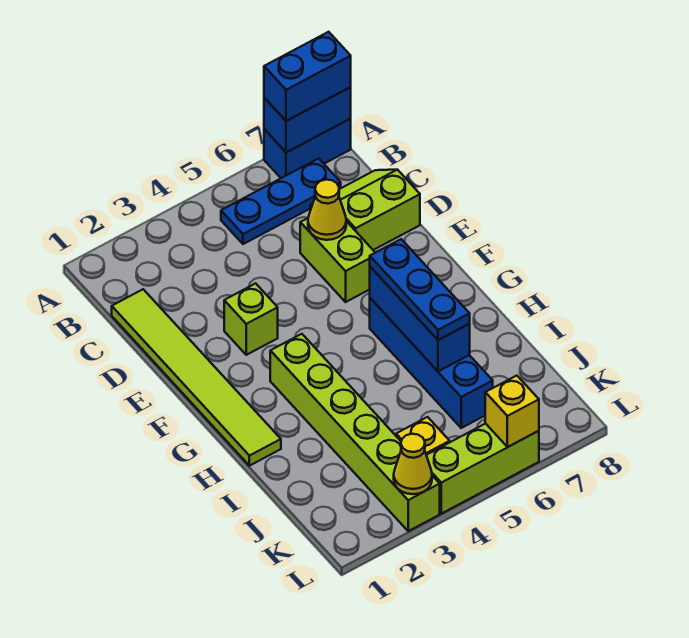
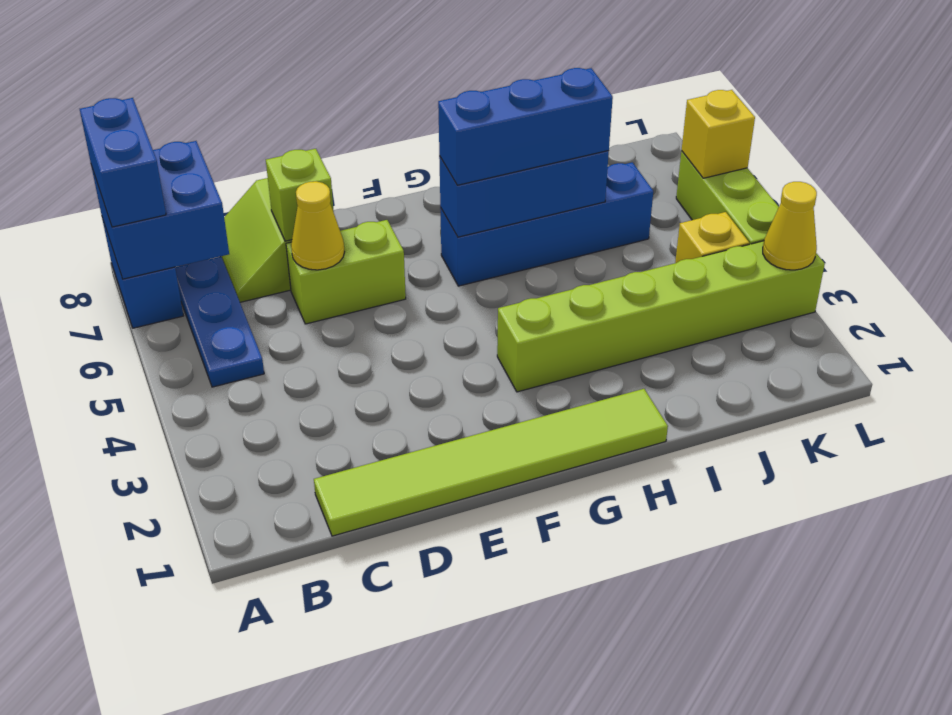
blue brick A7:A8 level 2 -> blue brick A7:B8 level 2
lime brick E3 level 1 -> lime brick D7 level 2
blue plate G6:I6 level 3 -> blue brick G6:I6 level 3

